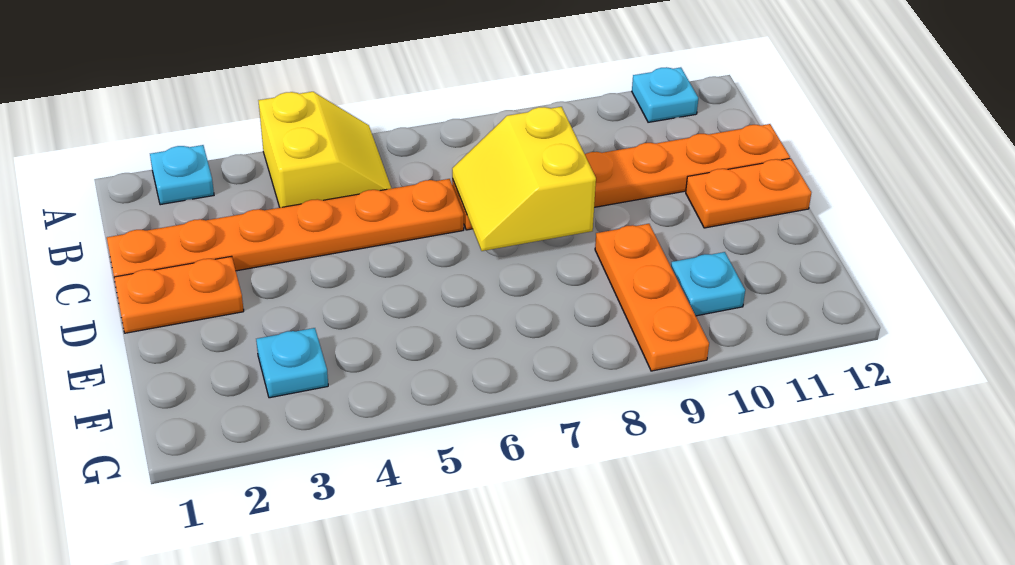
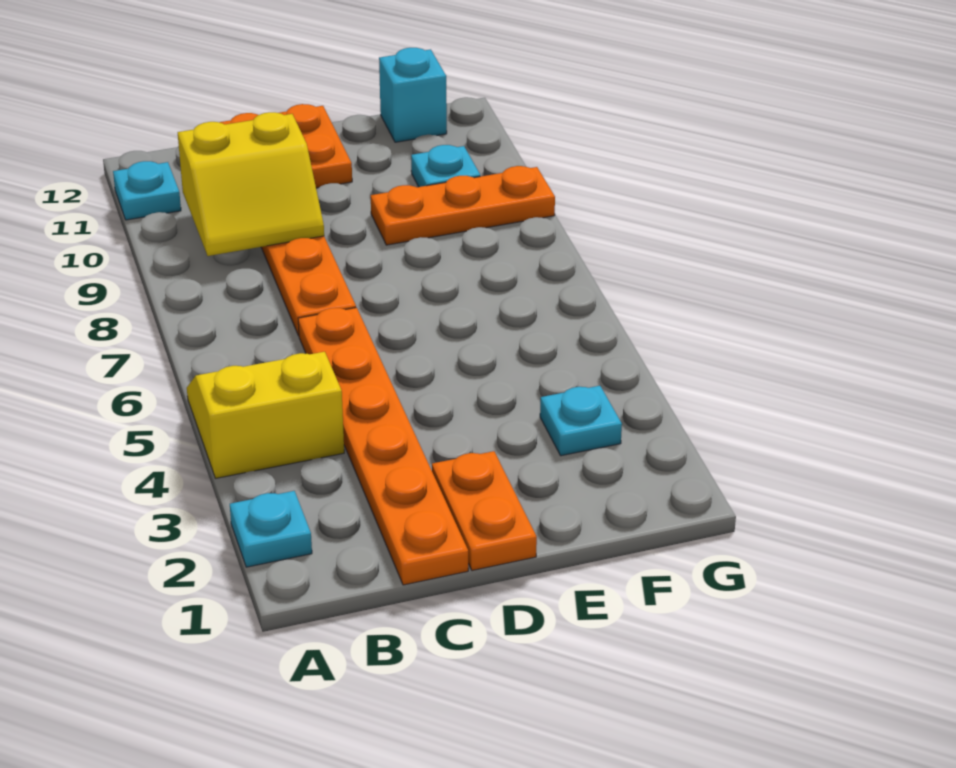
yellow slope C7:D8 level 2 top 8 -> yellow slope B9:C10 level 2 top 10
none -> cyan brick F12 level 1

